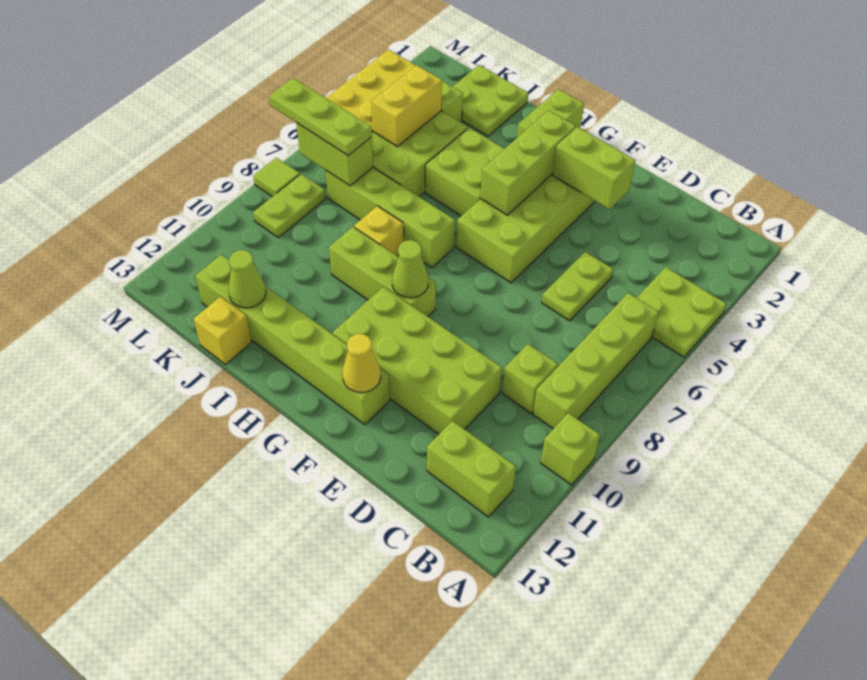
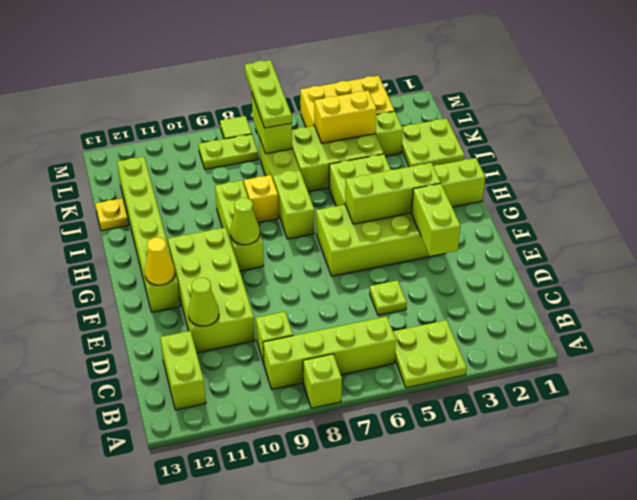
lime brick A10 level 1 -> lime brick A8 level 1
lime plate D5:D6 level 1 -> lime plate D5 level 1
lime cone J12 level 2 -> lime cone D11 level 2
yellow brick J13 level 1 -> yellow plate J13 level 1

